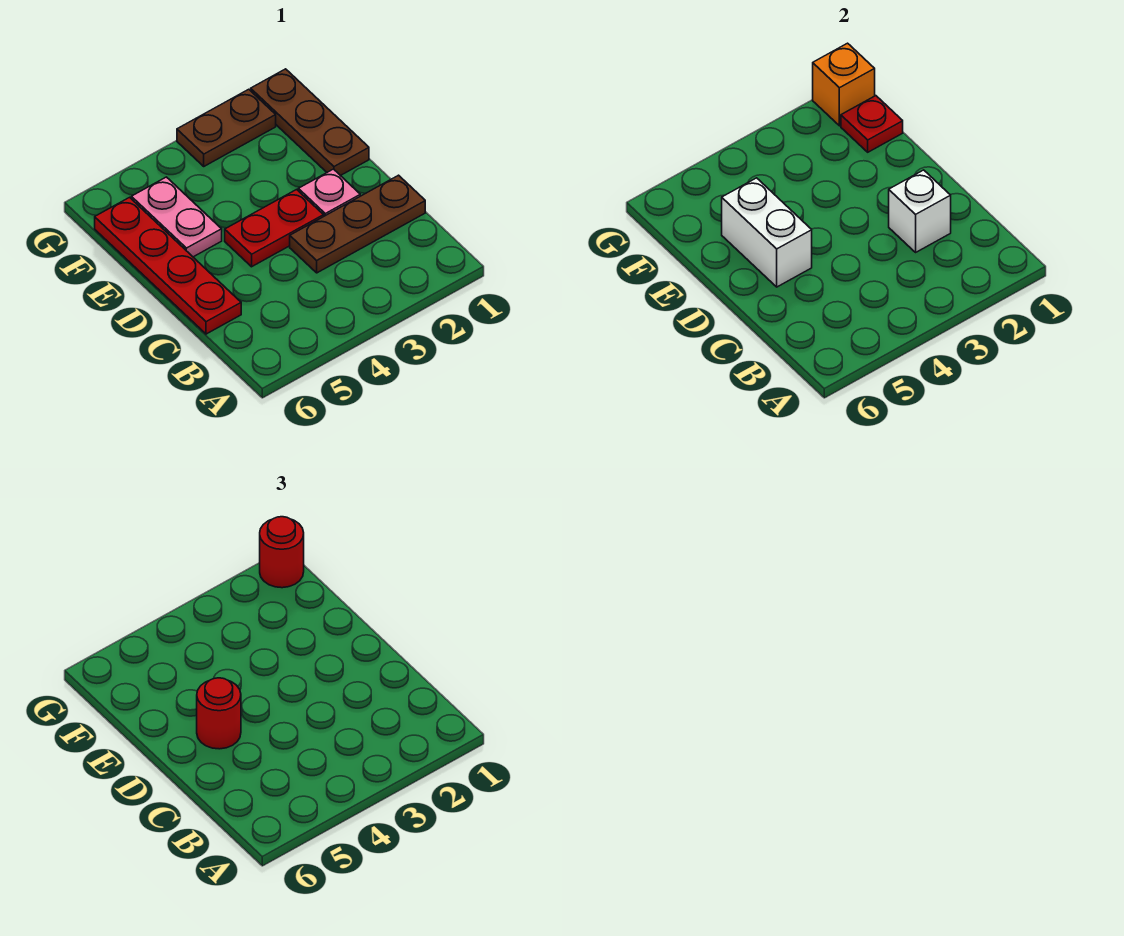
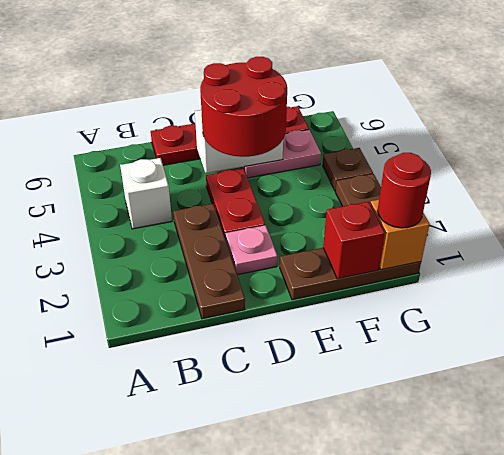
white brick C2 level 2 -> white brick B4 level 1
red round brick D5 level 3 -> red round brick D4:E5 level 3
red plate F1 level 2 -> red brick F1 level 2
none -> brown plate G4 level 1

